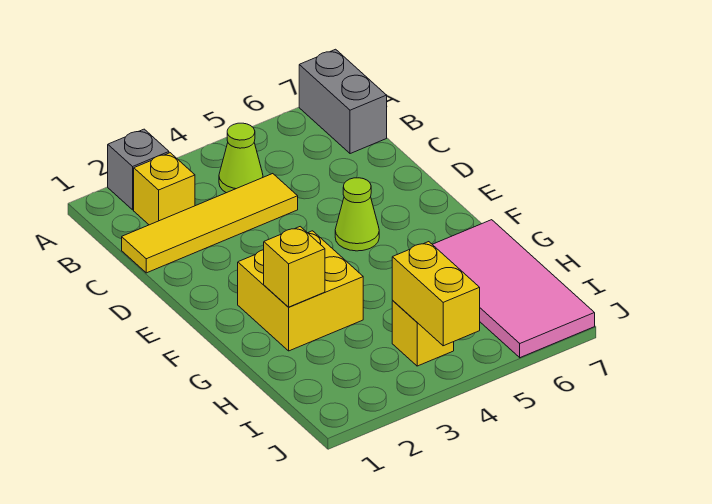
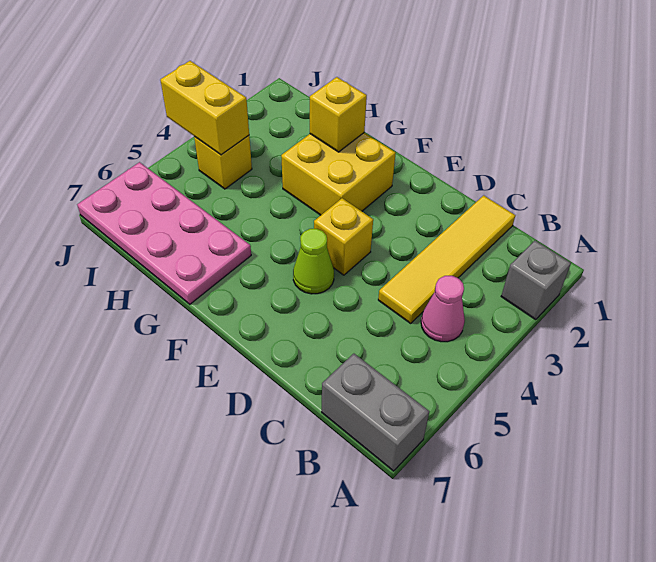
yellow brick B2 level 1 -> yellow brick E4 level 1
lime cone B4 level 1 -> pink cone B4 level 1
pink tile G6:J7 level 1 -> pink plate G6:J7 level 1

